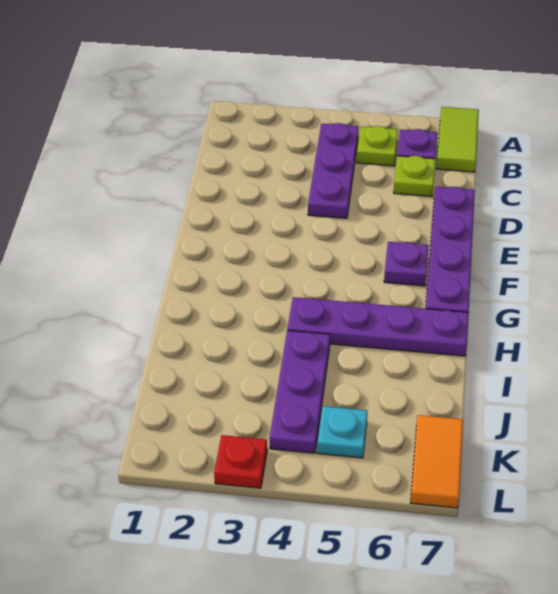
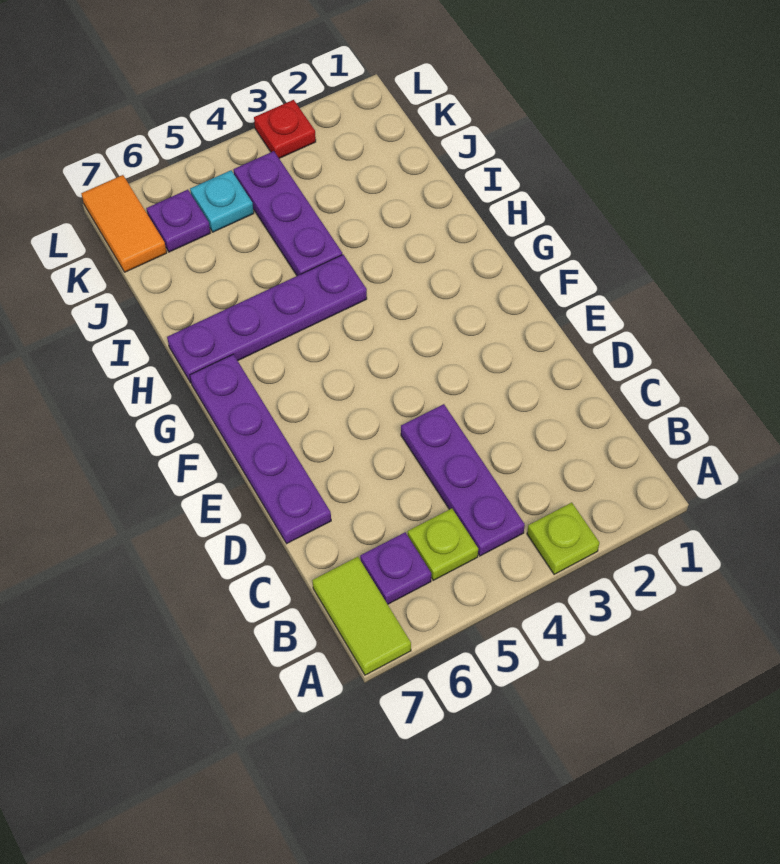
lime plate C6 level 1 -> lime plate A3 level 1
purple plate F6 level 1 -> purple plate K6 level 1

